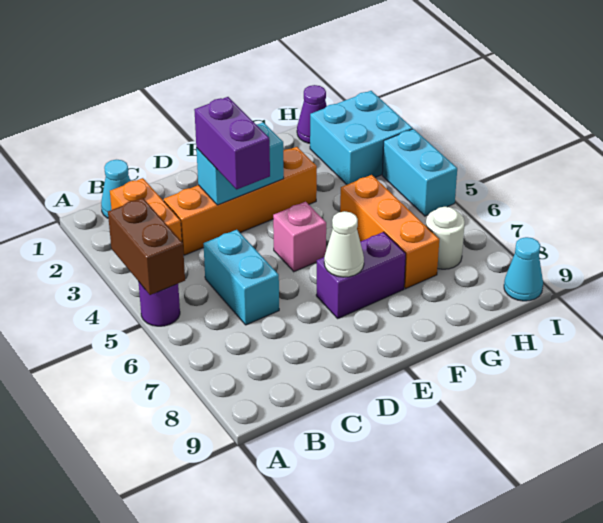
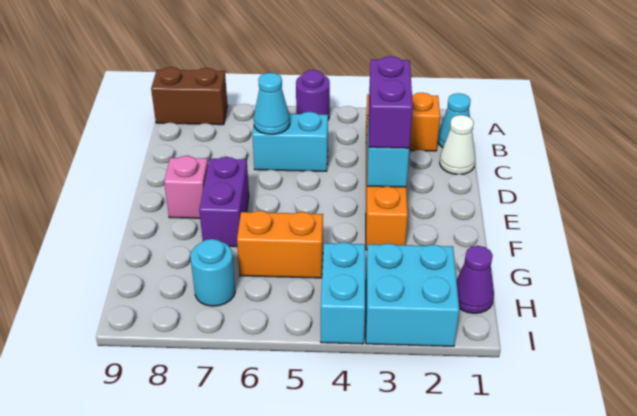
brown brick A4:A5 level 2 -> brown brick A8:A9 level 1
purple brick D3:D4 level 3 -> purple brick D3:E3 level 3
pink brick E5 level 1 -> pink brick E8 level 1
white cone E7 level 2 -> white cone C1 level 1
orange brick G5:G7 level 1 -> orange brick G5:G6 level 1
white round brick H7 level 1 -> cyan round brick H7 level 1
cyan brick I4:I5 level 1 -> cyan brick H4:I4 level 1
cyan cone I9 level 1 -> cyan cone C6 level 2

